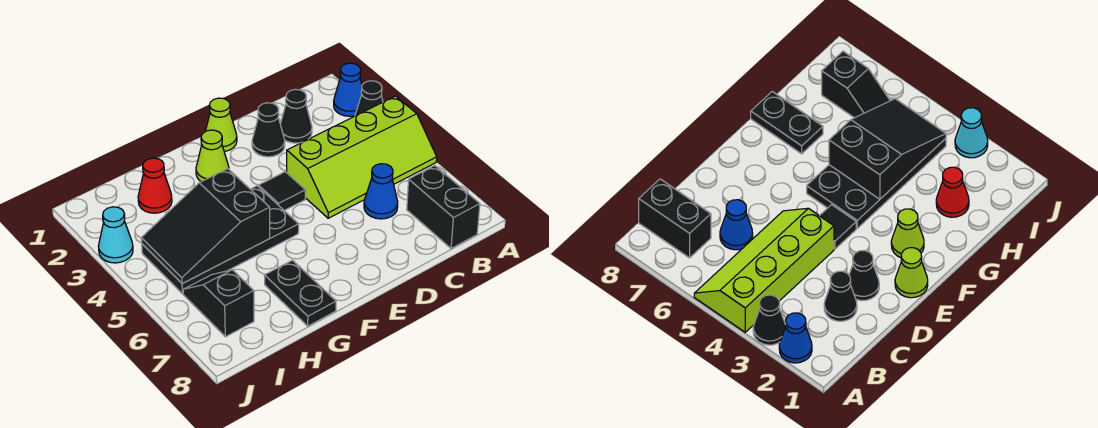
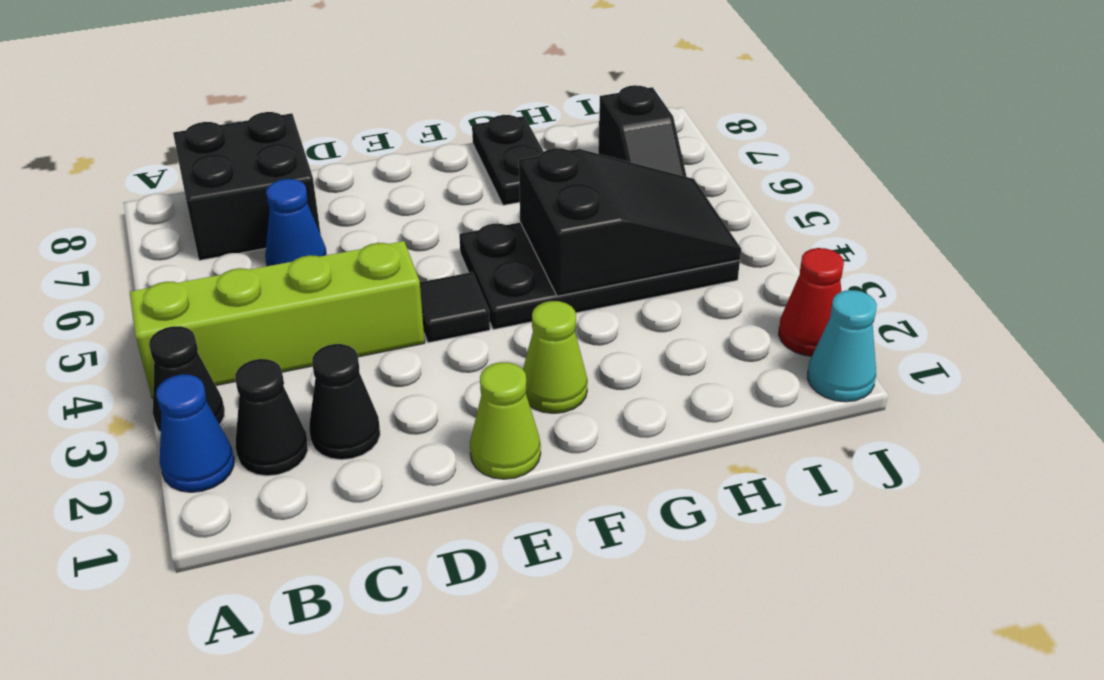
black brick B7:B8 level 1 -> black brick B7:C8 level 1
black cone D2 level 1 -> black cone B2 level 1
red cone H2 level 1 -> red cone J2 level 1
cyan cone J3 level 1 -> cyan cone J1 level 1

